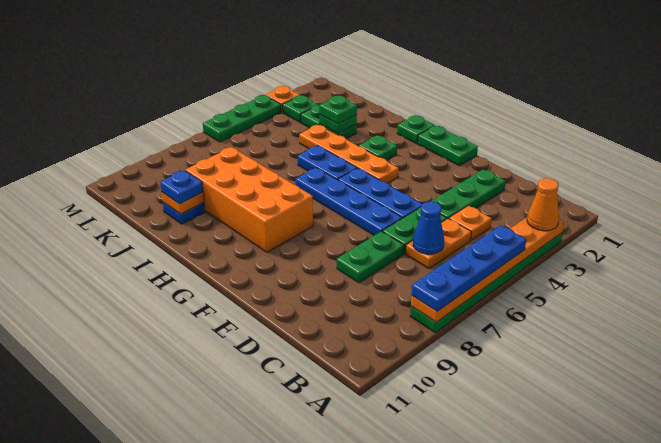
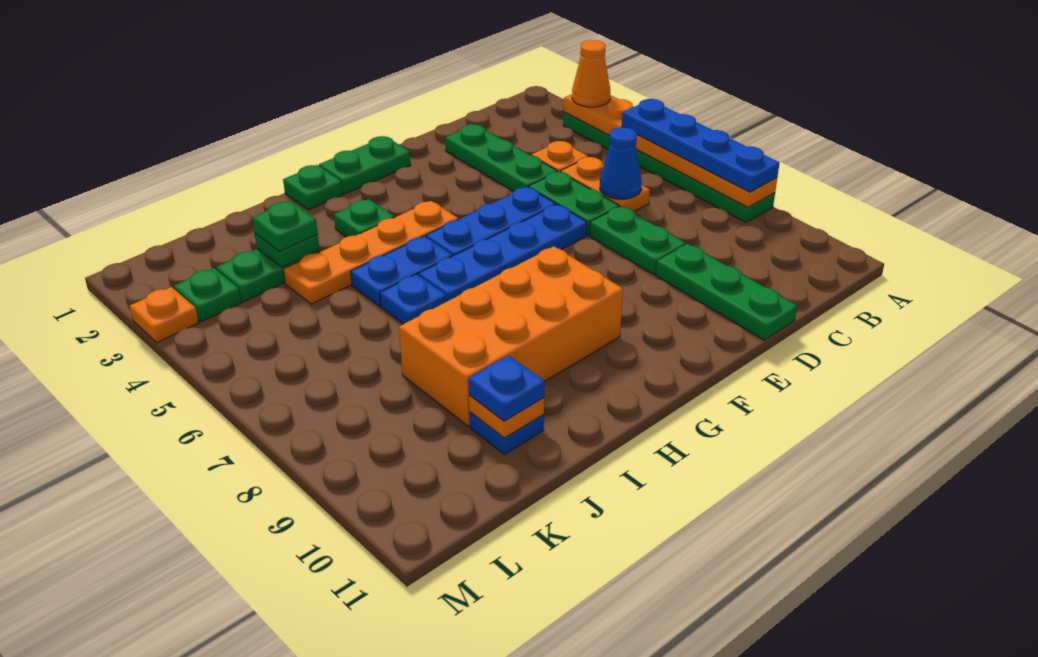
none -> blue plate I6 level 1
green plate M4:M6 level 1 -> green plate D9:D11 level 1

